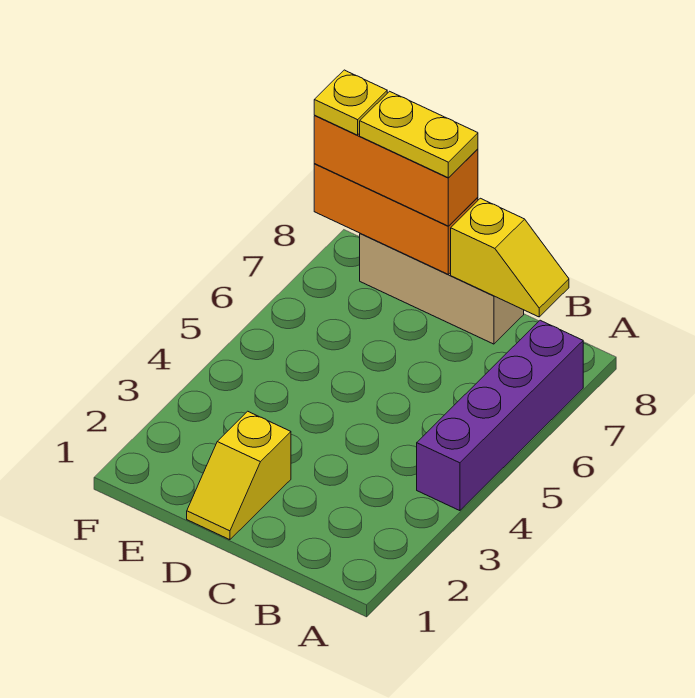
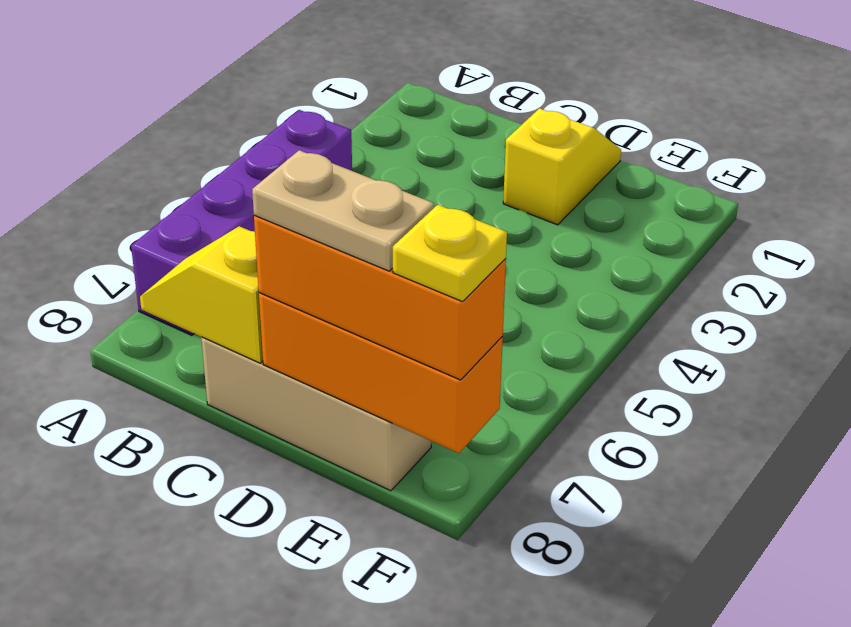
yellow plate D8:E8 level 4 -> tan plate D8:E8 level 4

